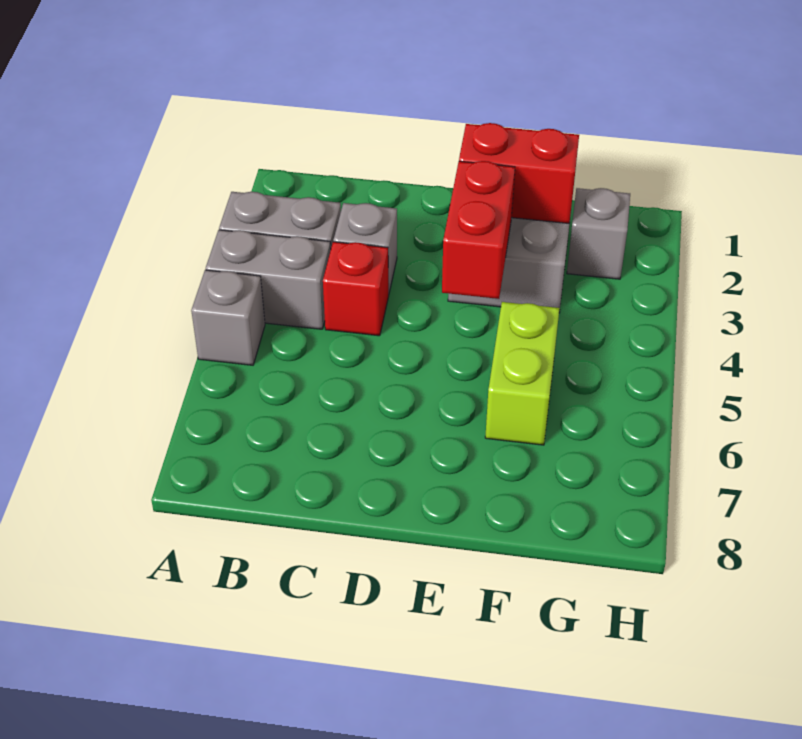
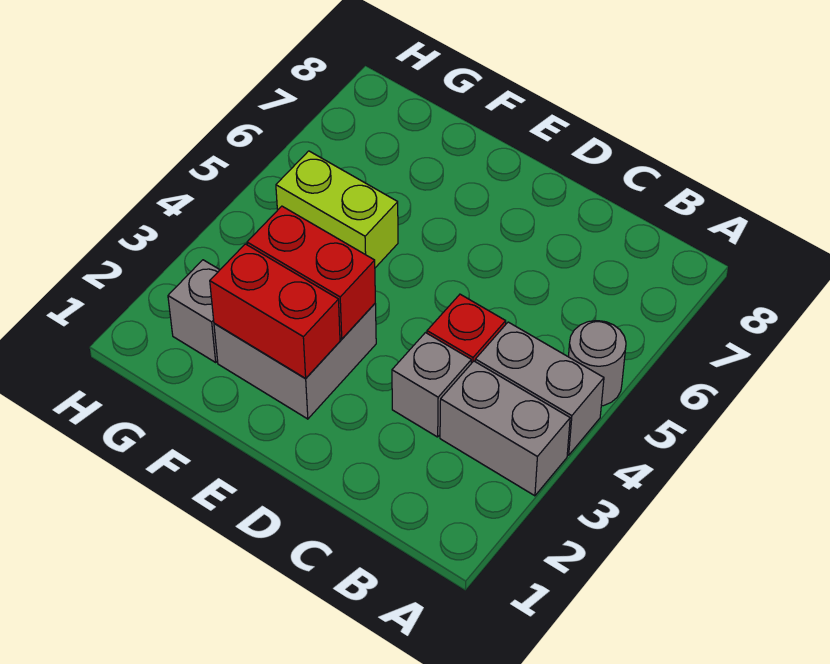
grey brick A5 level 1 -> grey round brick A5 level 1
red brick E3:E4 level 2 -> red brick E3:F3 level 2
lime brick F5:F6 level 1 -> lime brick F5:G5 level 1

